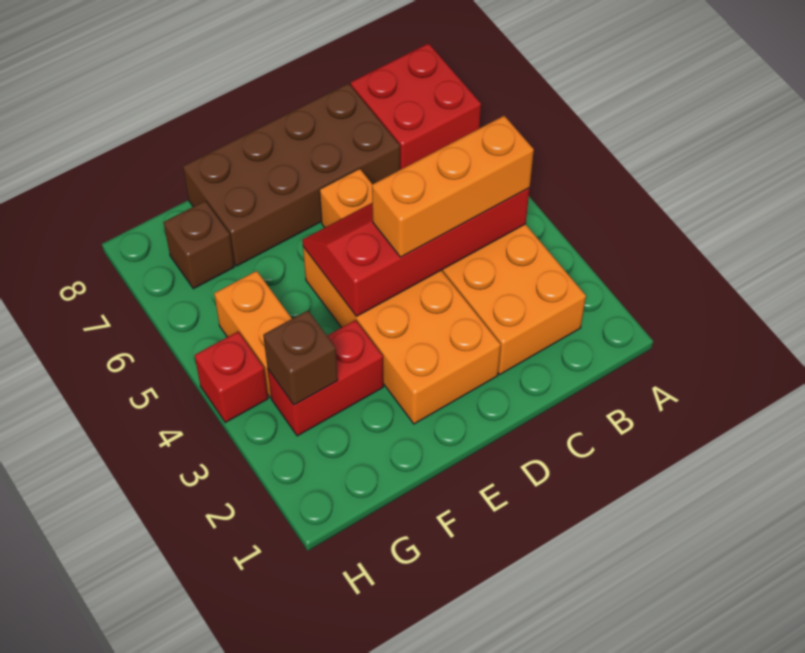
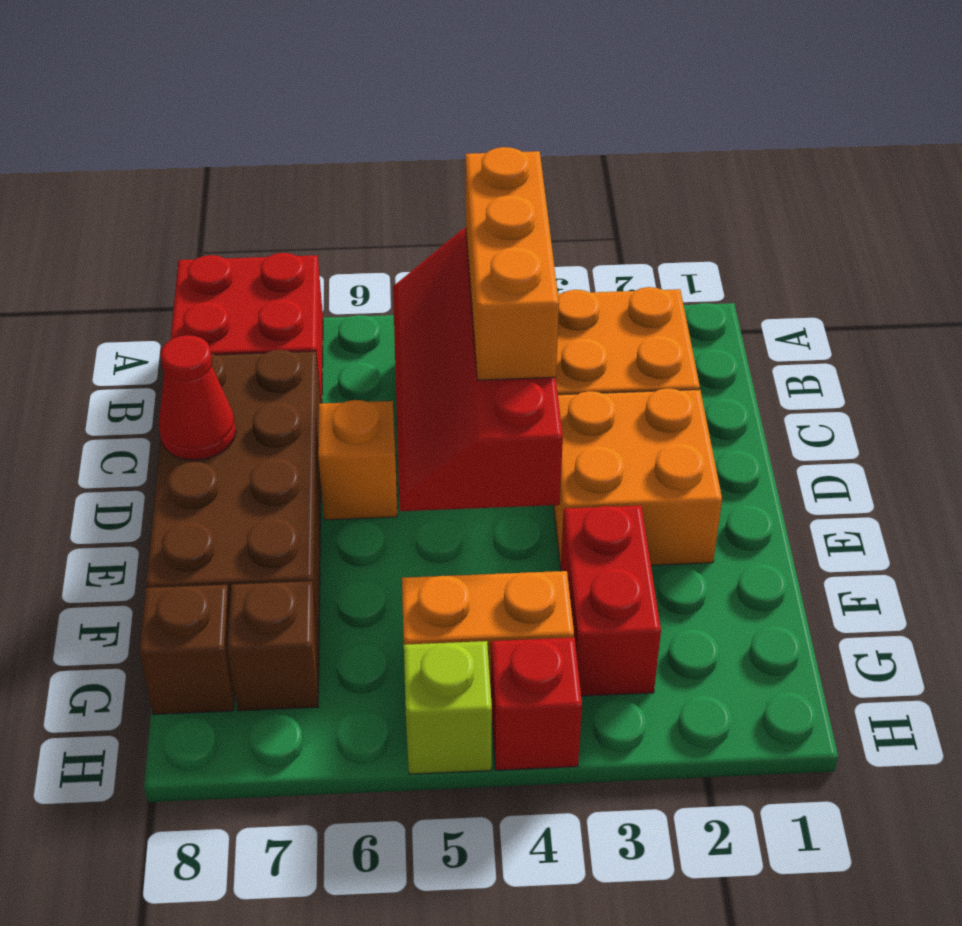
orange brick D2:E5 level 1 -> orange brick D2:E3 level 1
none -> red cone D8 level 2
brown brick G3 level 2 -> brown brick G8 level 1
none -> lime brick H5 level 1

